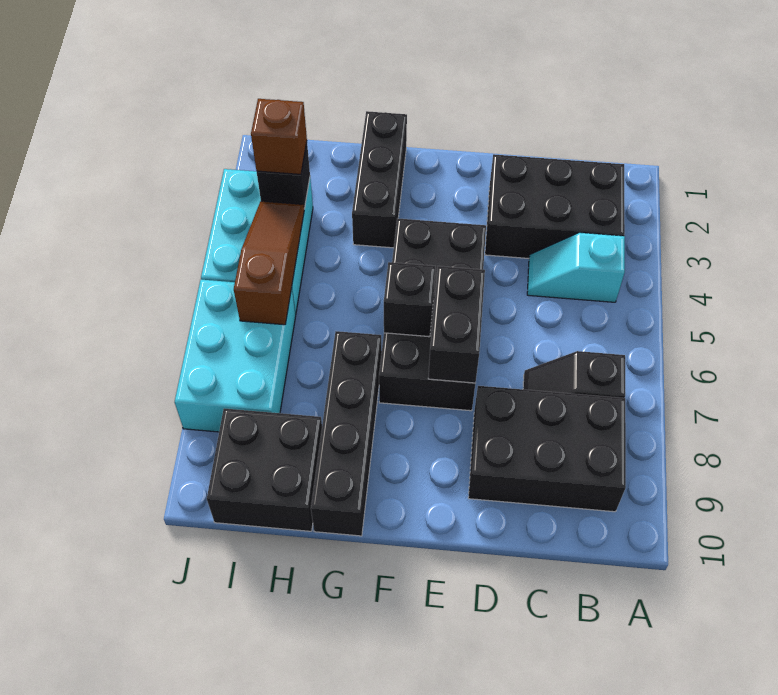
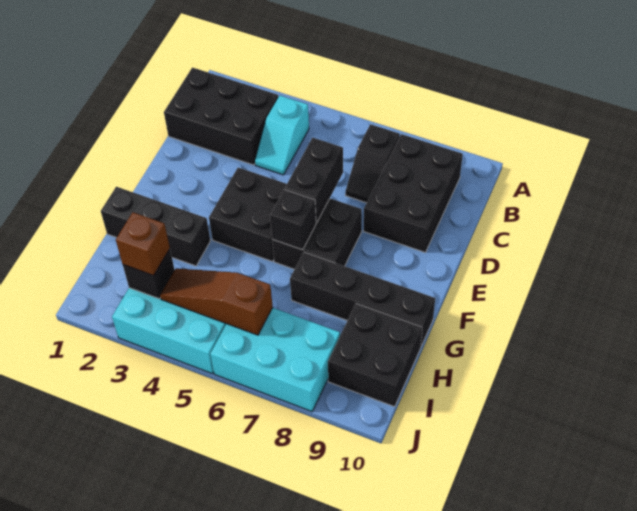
black brick B2:D3 level 1 -> black brick B1:C3 level 1
black brick E6:E7 level 2 -> black brick D6:E6 level 2

